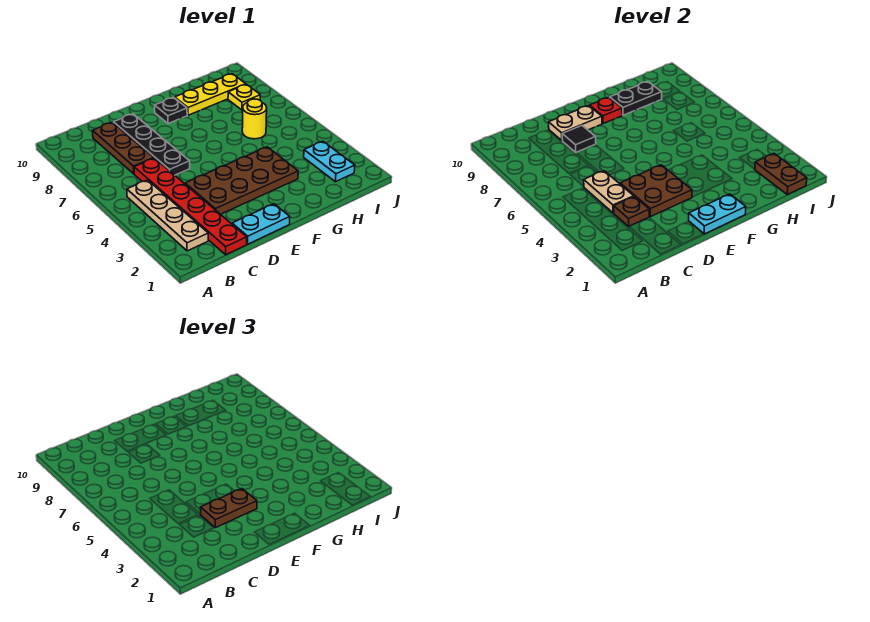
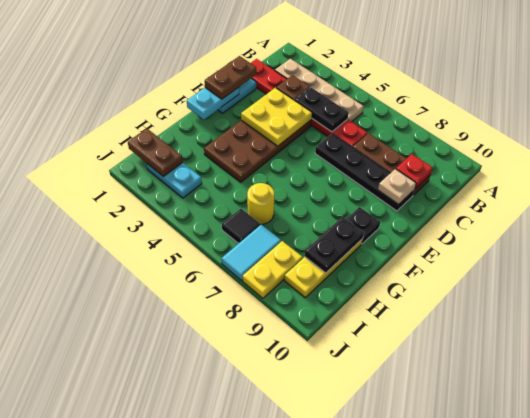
tan plate C4:C5 level 2 -> black plate C4:C5 level 2
brown plate D3:E4 level 2 -> yellow plate D3:E4 level 2
brown plate D3:E3 level 3 -> brown plate D1:E1 level 3
black tile D8 level 2 -> black tile I6 level 1
tan plate D9:E9 level 2 -> tan plate D9 level 2
red plate F9 level 2 -> red plate C9 level 2
none -> cyan tile I7:J7 level 1
yellow plate I8 level 1 -> yellow plate I8:J8 level 1

